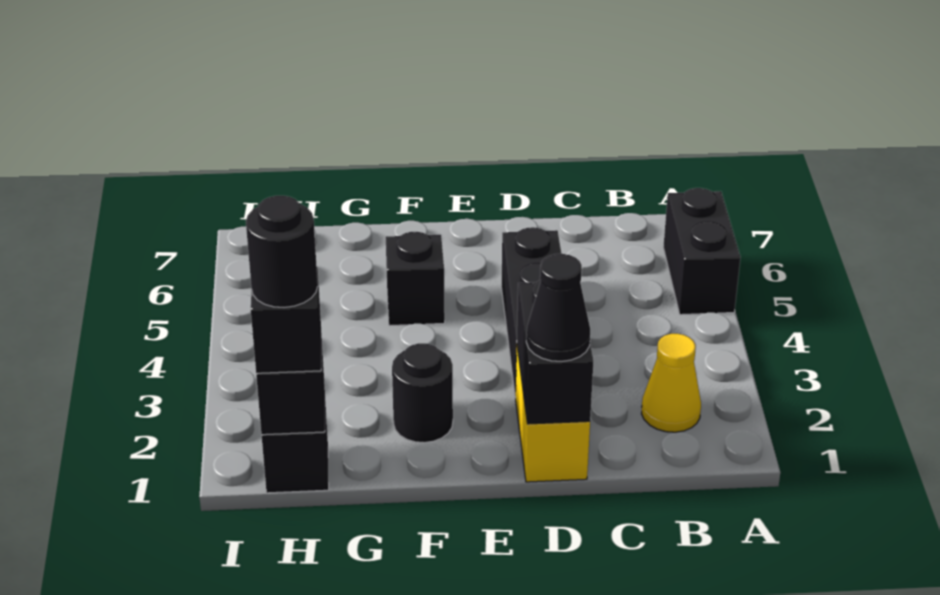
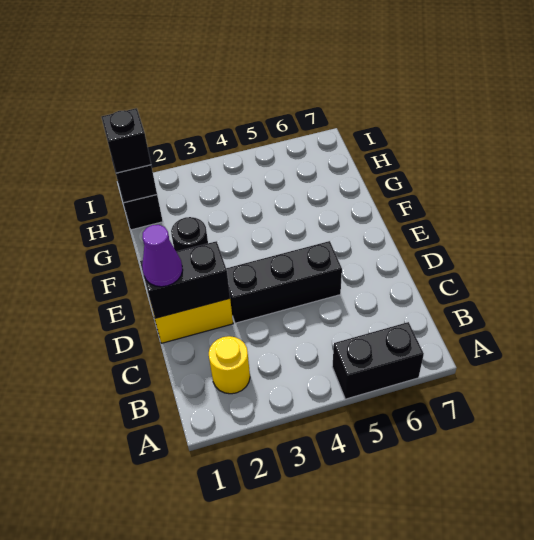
yellow cone B2 level 1 -> yellow round brick B2 level 1
black cone D1 level 3 -> purple cone D1 level 3
black brick F5 level 1 -> none
black round brick H1 level 4 -> none

